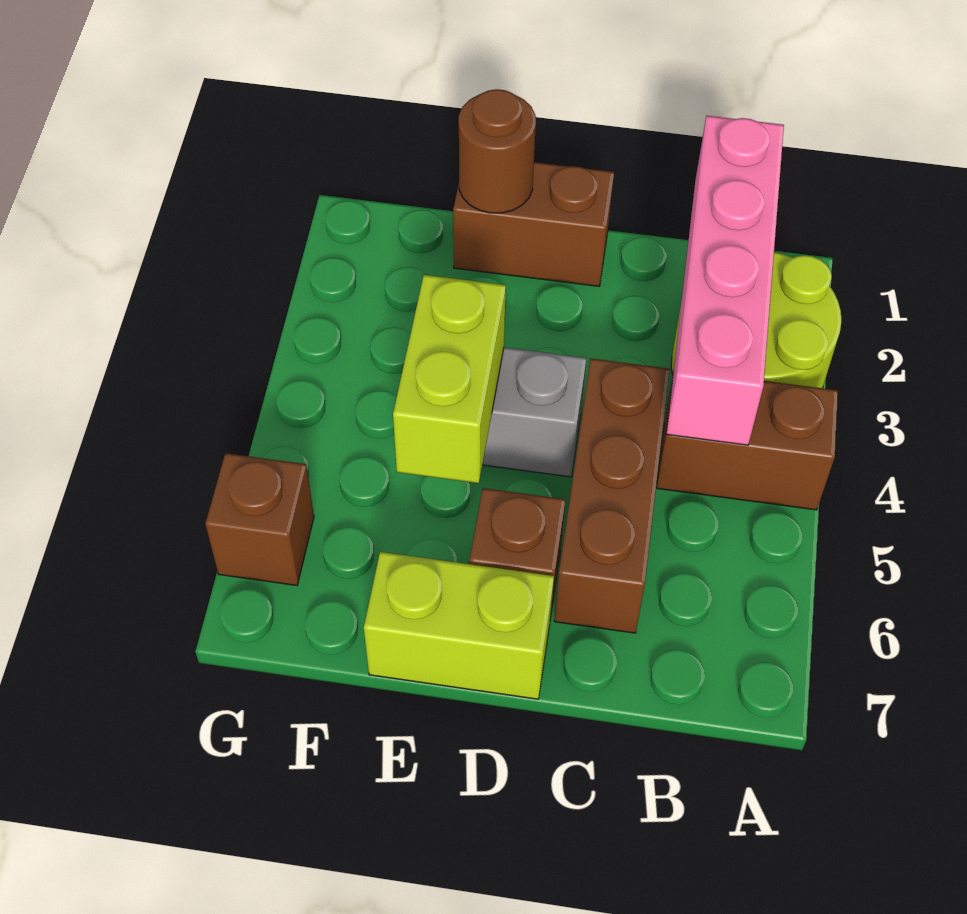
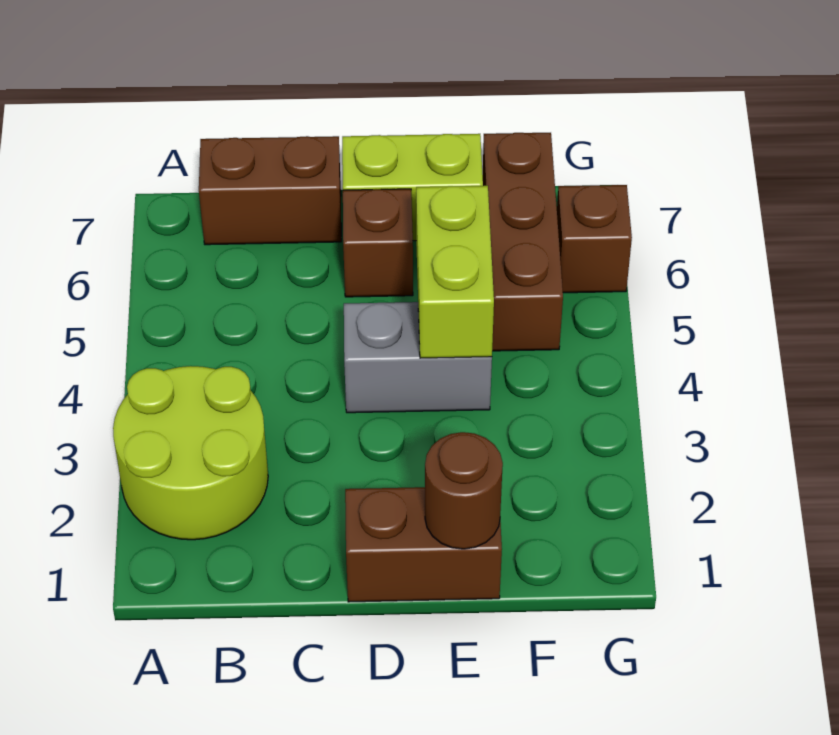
brown brick A4:B4 level 1 -> brown brick B7:C7 level 1
pink brick B1:B4 level 2 -> none
brown brick C4:C6 level 1 -> brown brick F5:F7 level 1

